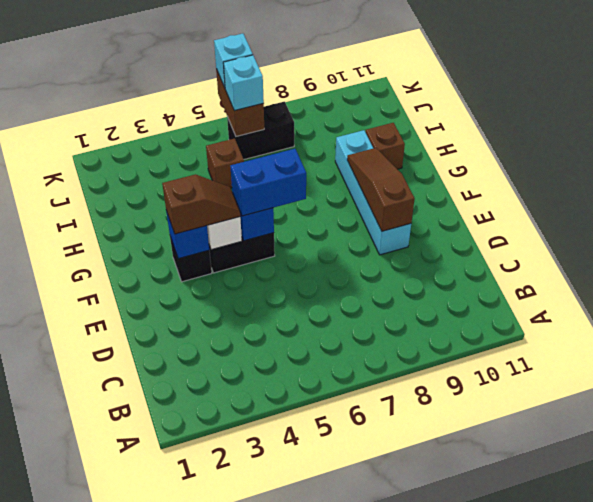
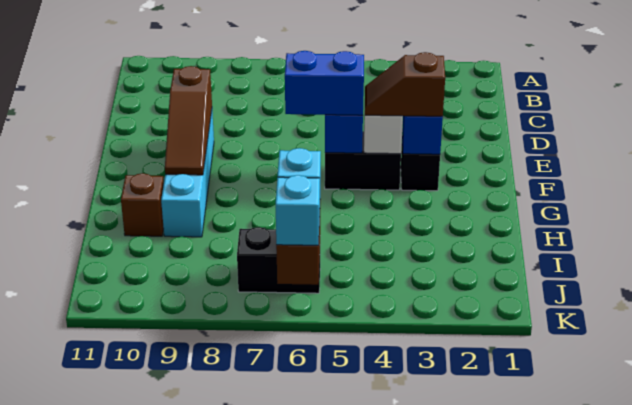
brown brick I5 level 1 -> none

